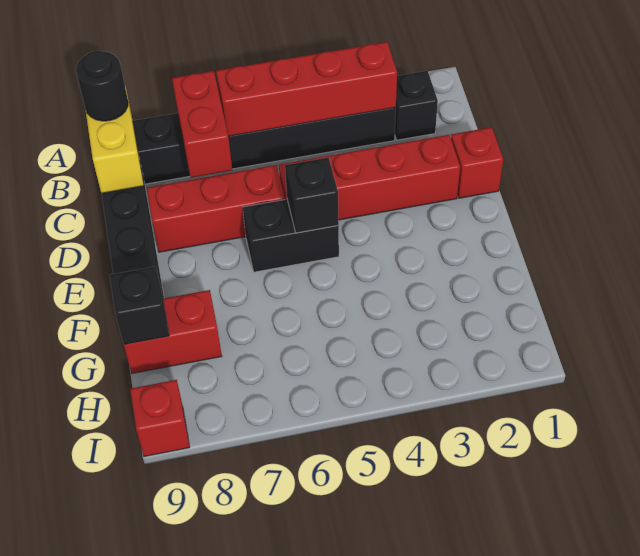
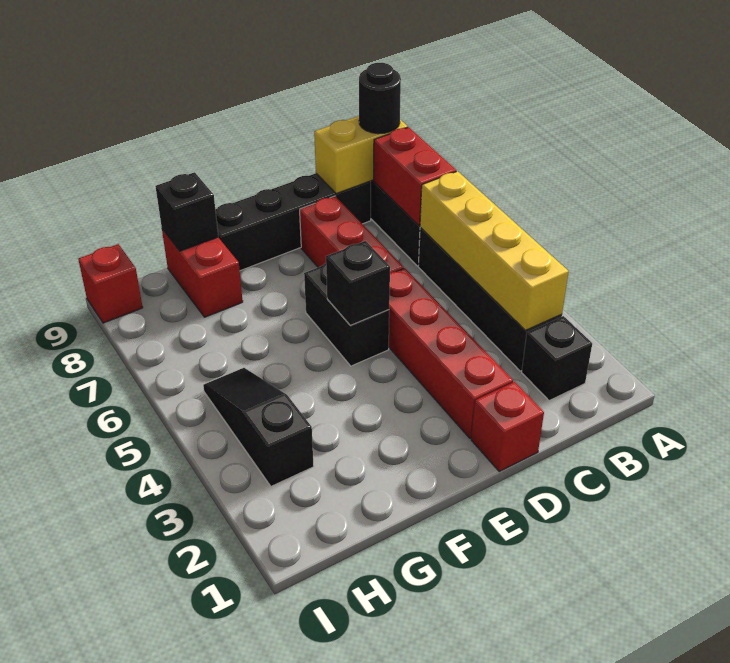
red brick B3:B6 level 2 -> yellow brick B3:B6 level 2
red brick B7:C7 level 2 -> red brick B7:B8 level 2
none -> black slope H3:H5 level 1 top 3

